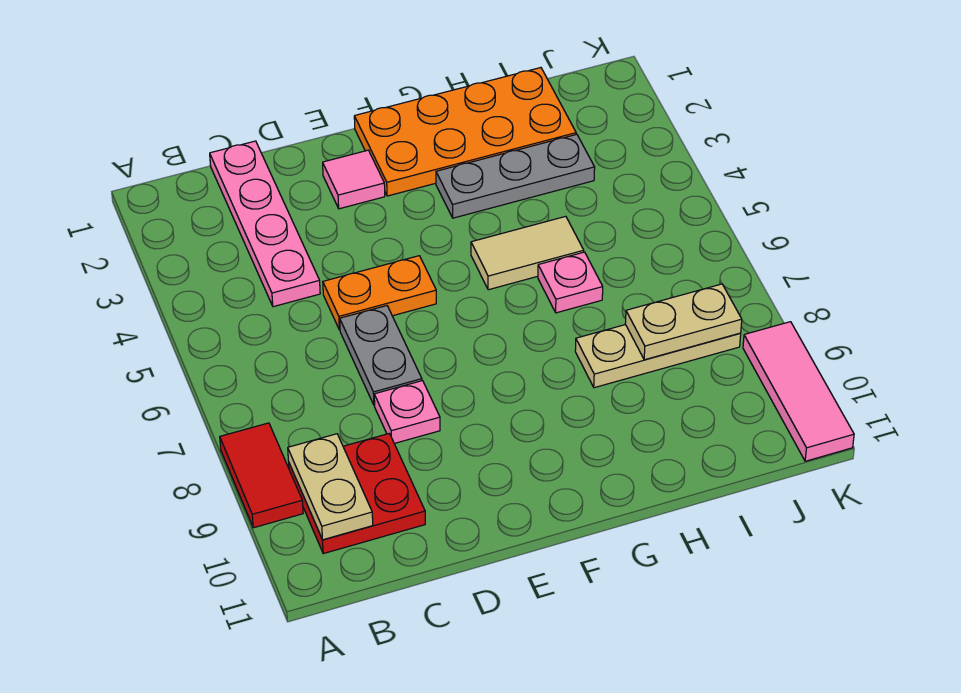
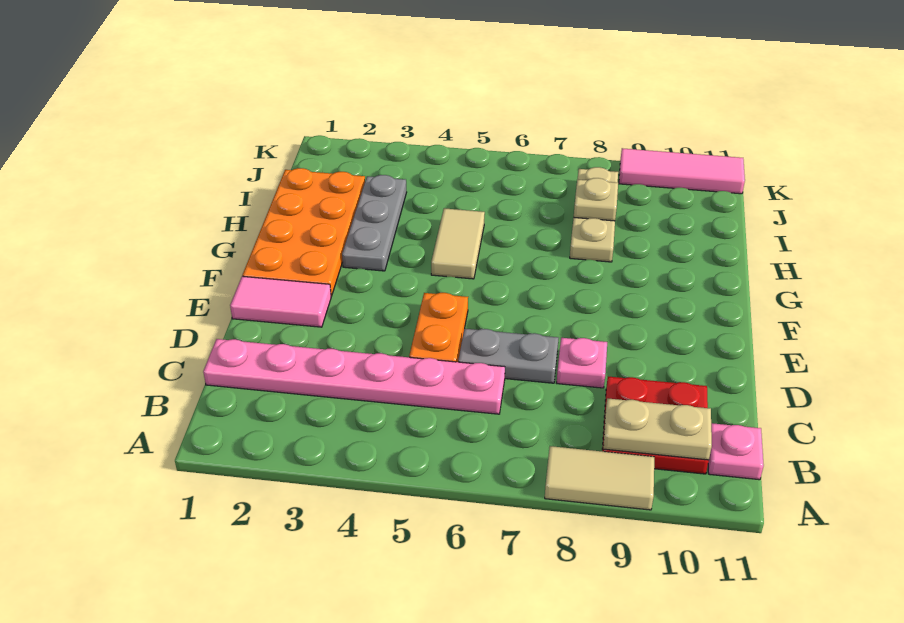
red tile A8:A9 level 1 -> tan tile A8:A9 level 1
pink plate C1:C4 level 1 -> pink plate C1:C6 level 1
pink tile E2 level 1 -> pink tile E1:E2 level 1
pink plate H6 level 1 -> pink plate B11 level 1
tan plate I8:J8 level 2 -> tan plate I8 level 2

